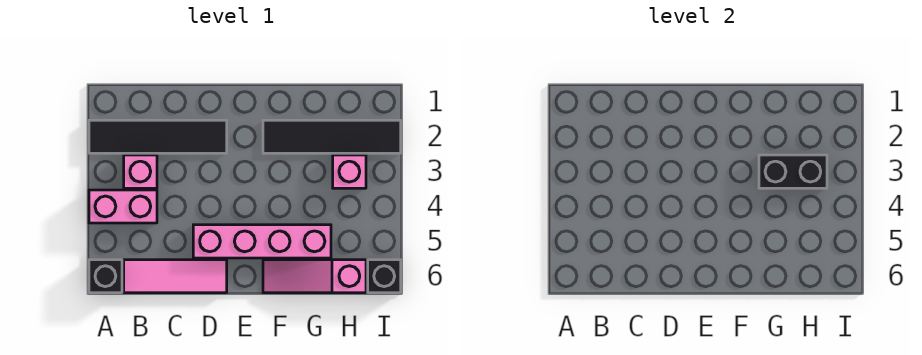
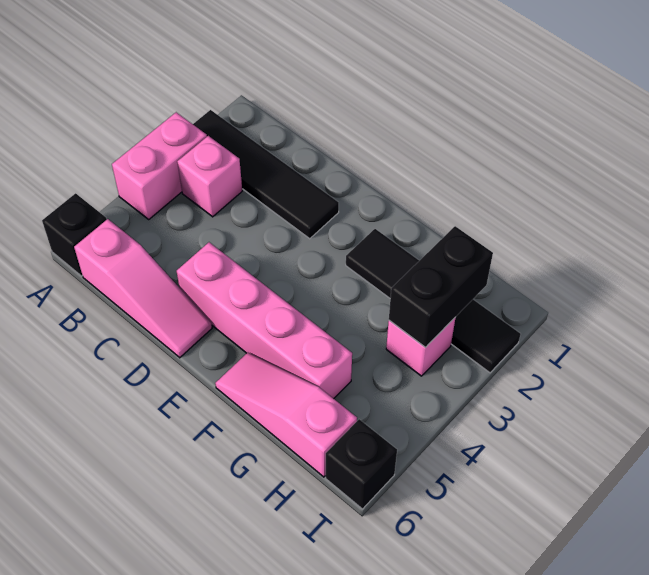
pink brick A4:B4 level 1 -> pink brick A3:A4 level 1
pink tile B6:D6 level 1 -> pink slope B6:D6 level 1 top B
black brick G3:H3 level 2 -> black brick H2:H3 level 2

